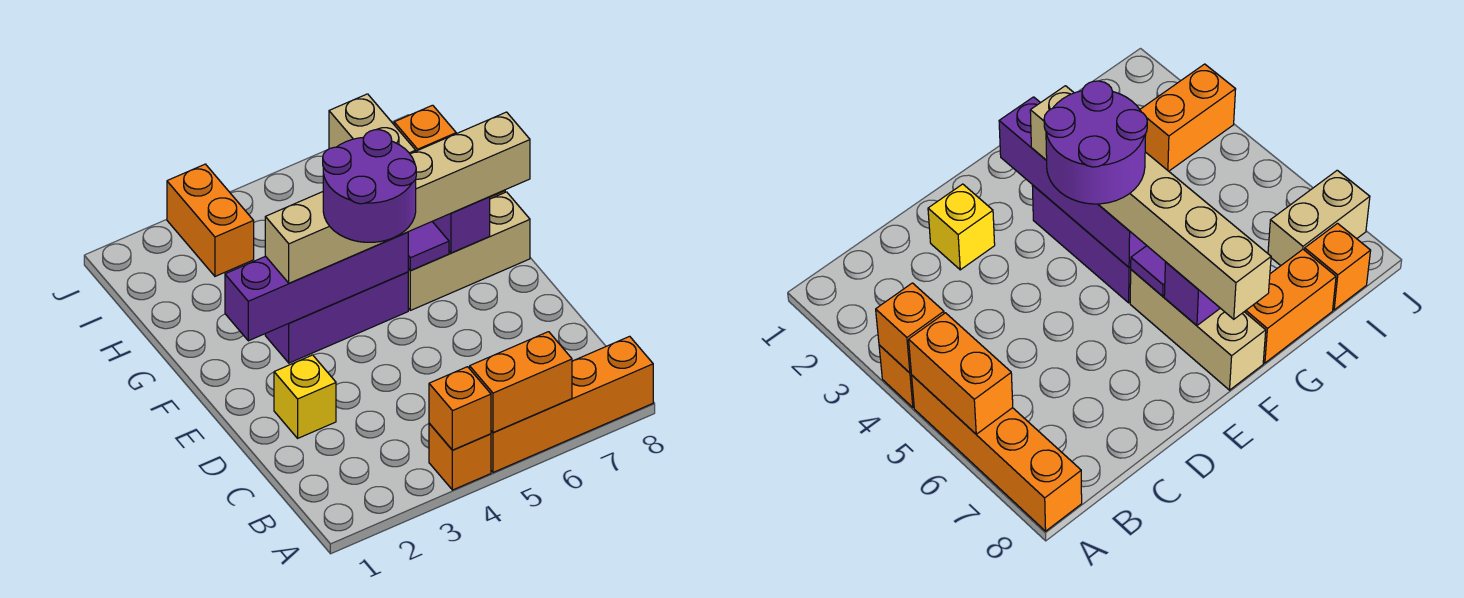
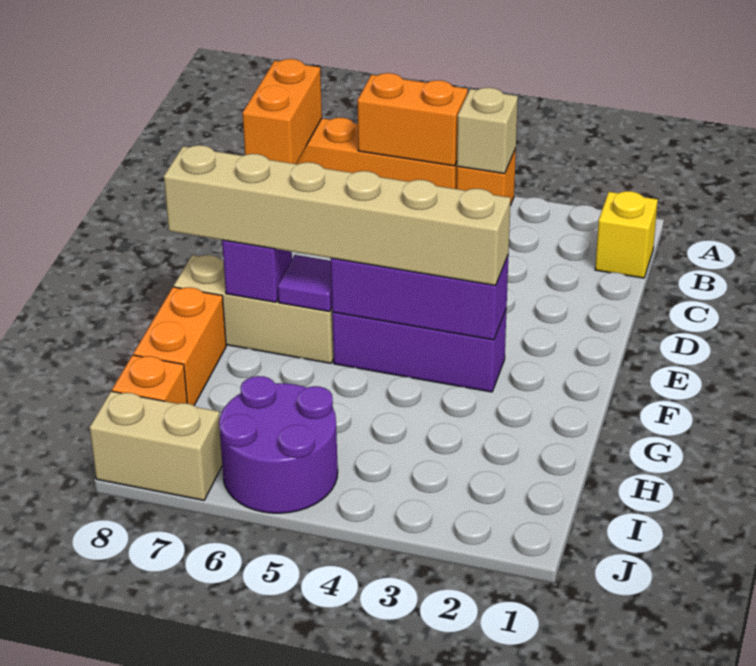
orange brick A4 level 2 -> tan brick A4 level 2
yellow brick D2 level 1 -> yellow brick B1 level 1
purple round brick E4:F5 level 4 -> purple round brick I5:J6 level 1
purple brick F2:F5 level 2 -> purple brick F3:F5 level 2
orange brick I3:J3 level 1 -> orange brick A8:B8 level 2
tan brick I7:J7 level 1 -> tan brick J7:J8 level 1

